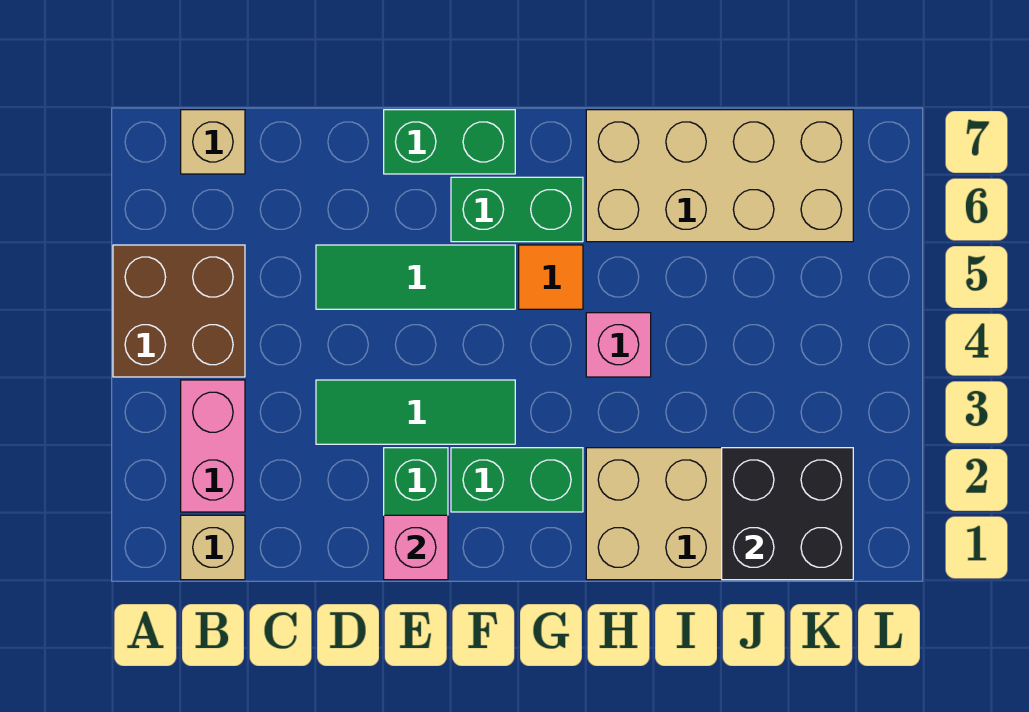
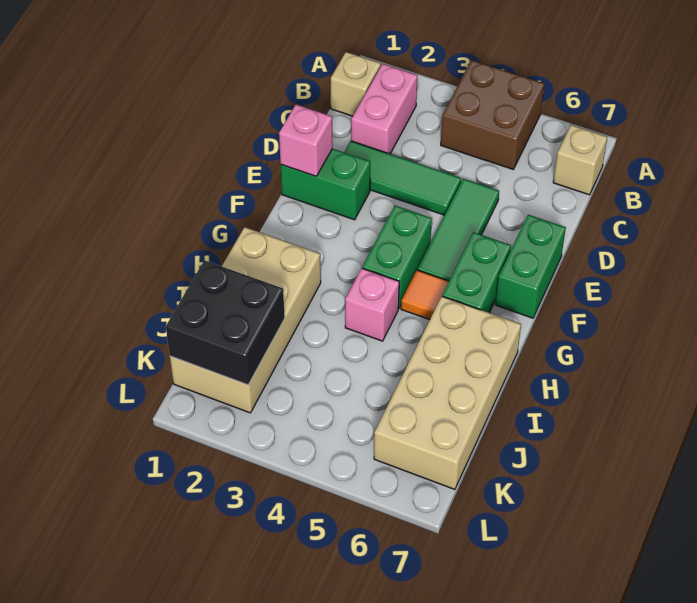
pink brick B2:B3 level 1 -> pink brick B2:C2 level 1
green tile D3:F3 level 1 -> green tile D2:D4 level 1
green brick F2:G2 level 1 -> green brick F4:G4 level 1

